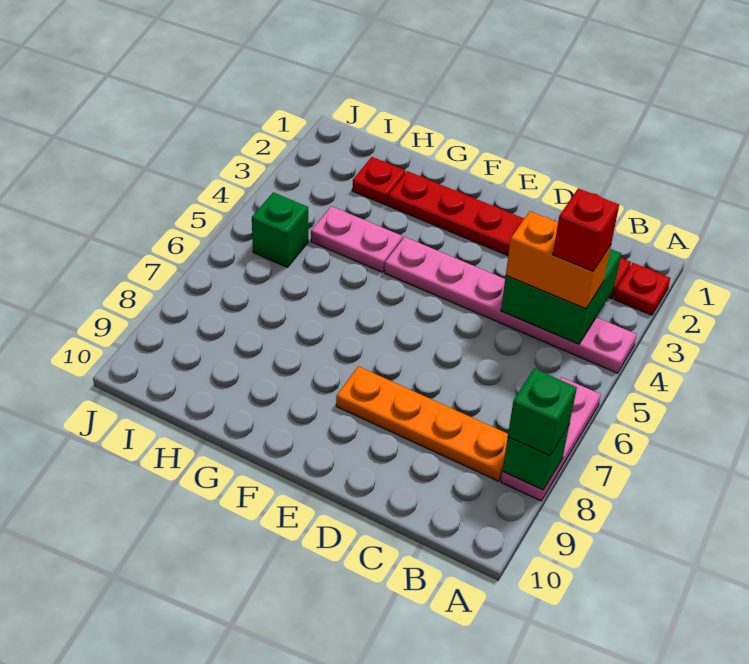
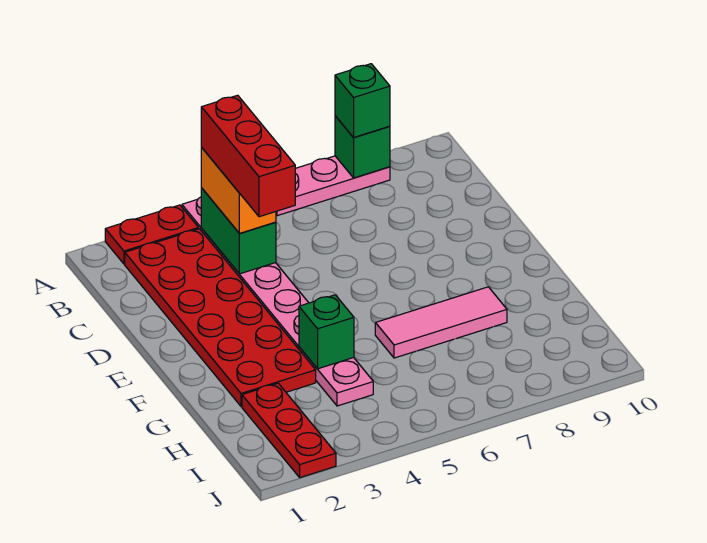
red plate A2 level 1 -> red plate A2:A3 level 1
red plate B2:G2 level 1 -> red plate B2:G3 level 1
green brick B3:C4 level 2 -> green brick B4:C4 level 2
red brick B4 level 4 -> red brick B4:D4 level 4
orange plate B8:E8 level 1 -> none
none -> pink tile G6:G8 level 1
red plate H2 level 1 -> red plate H2:J2 level 1
green brick I5 level 1 -> green brick G4 level 2

